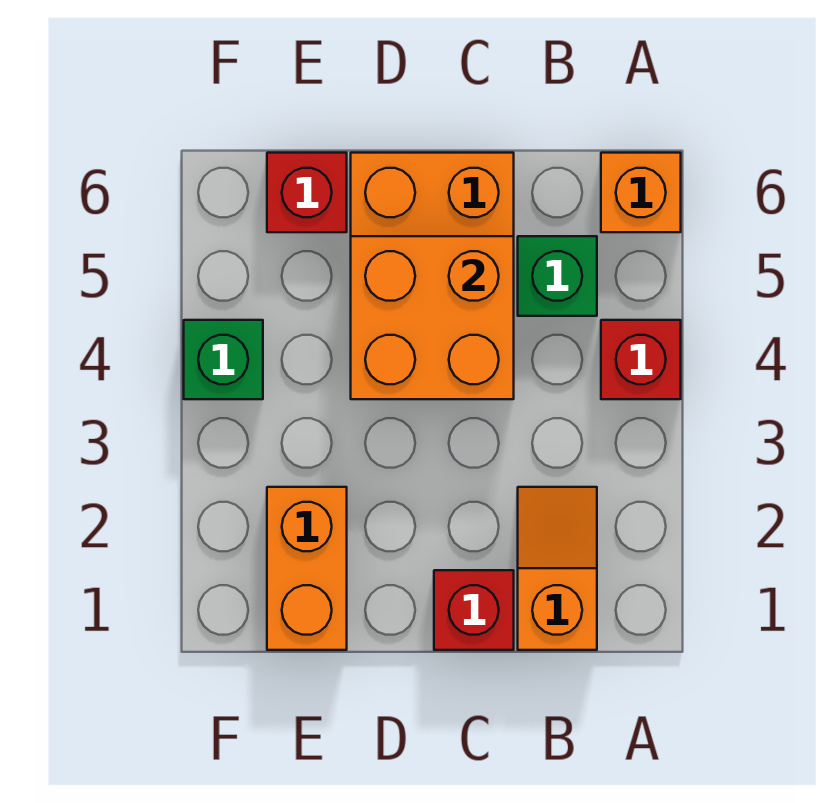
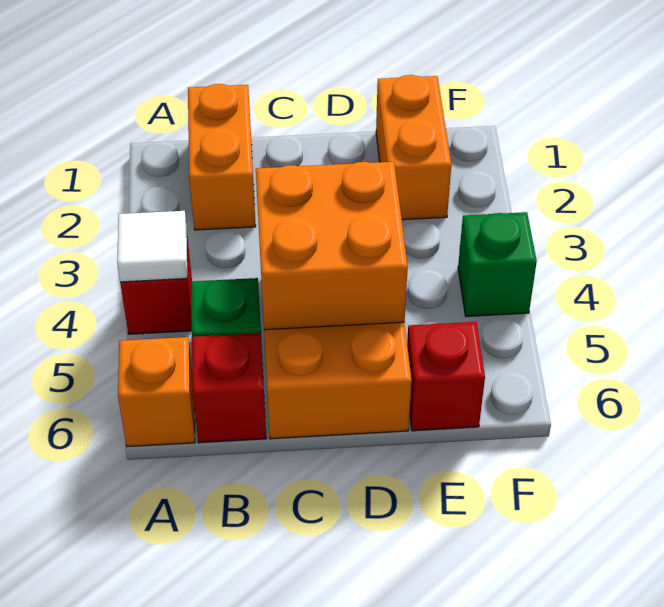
none -> white tile A4 level 2
orange slope B1:B2 level 1 top 1 -> orange brick B1:B2 level 1
red brick C1 level 1 -> red brick B6 level 1

